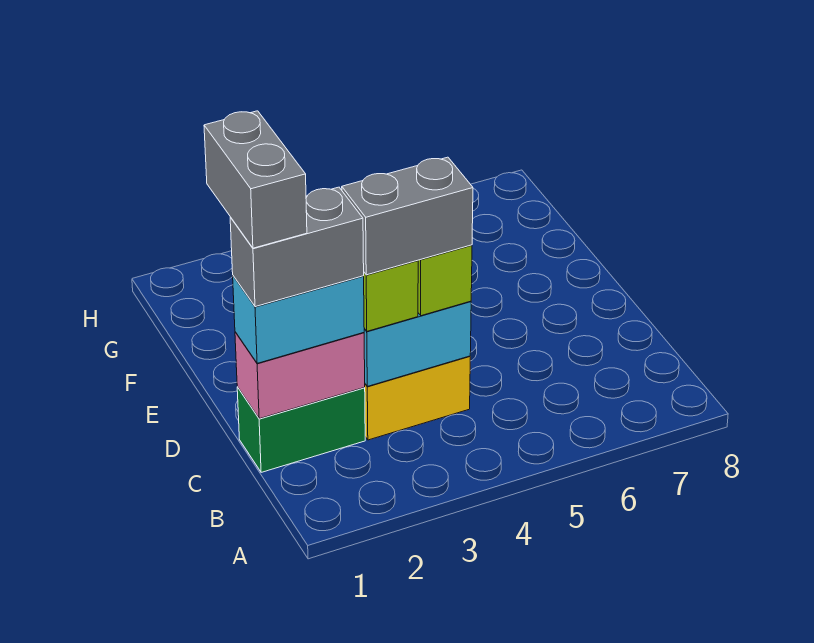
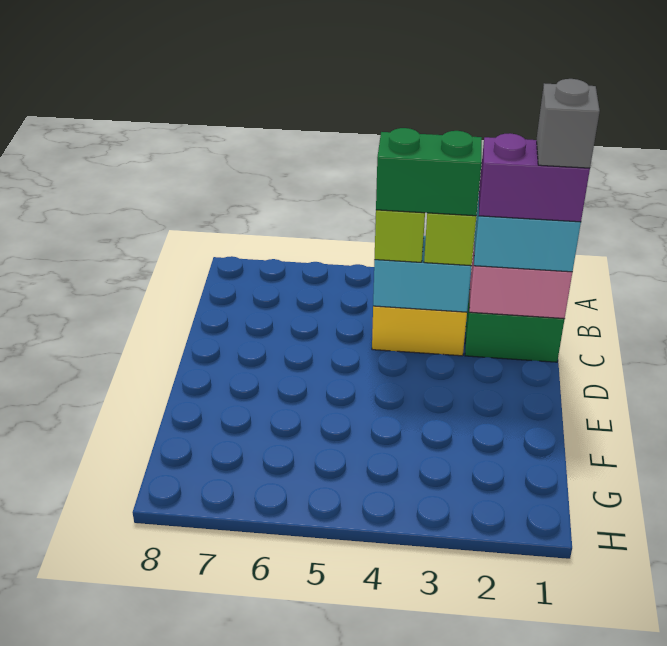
grey brick C1:C2 level 4 -> purple brick C1:C2 level 4
grey brick C1:D1 level 5 -> grey brick C1 level 5
grey brick C3:C4 level 4 -> green brick C3:C4 level 4

